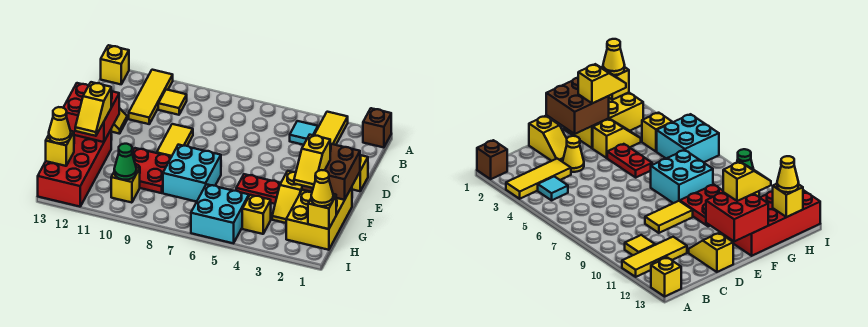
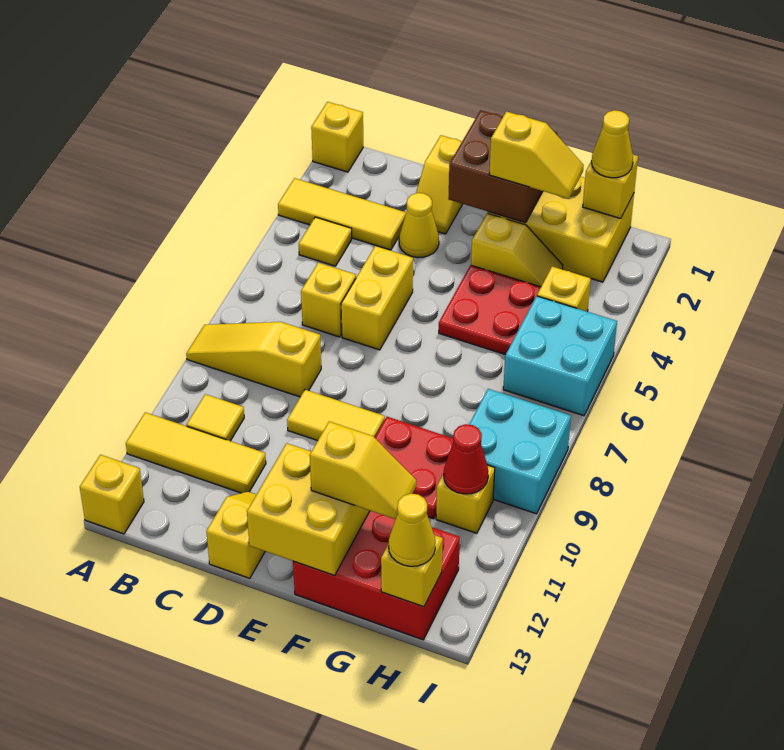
brown brick A1 level 1 -> yellow brick A1 level 1
none -> yellow slope A8:C8 level 1 top C
cyan tile B4 level 1 -> yellow tile B4 level 1
none -> yellow brick C6 level 1
none -> yellow brick D5:D6 level 1
red brick E12:F13 level 2 -> yellow brick E12:F13 level 2
red plate F4:F5 level 1 -> red plate F4:G5 level 1
cyan brick F7:G8 level 1 -> cyan brick H8:I9 level 1
red brick F12:I13 level 1 -> red brick F12:H13 level 1
green cone H10 level 2 -> red cone H10 level 2

